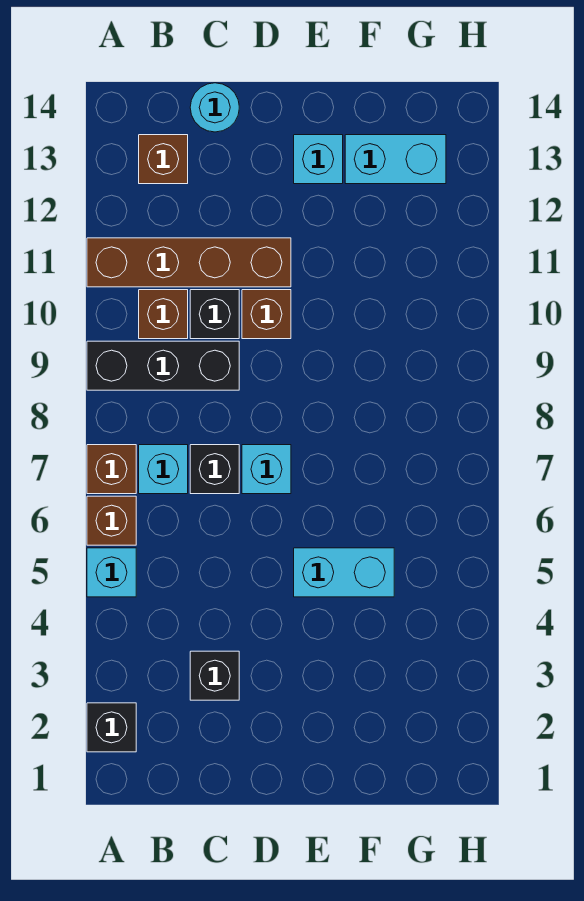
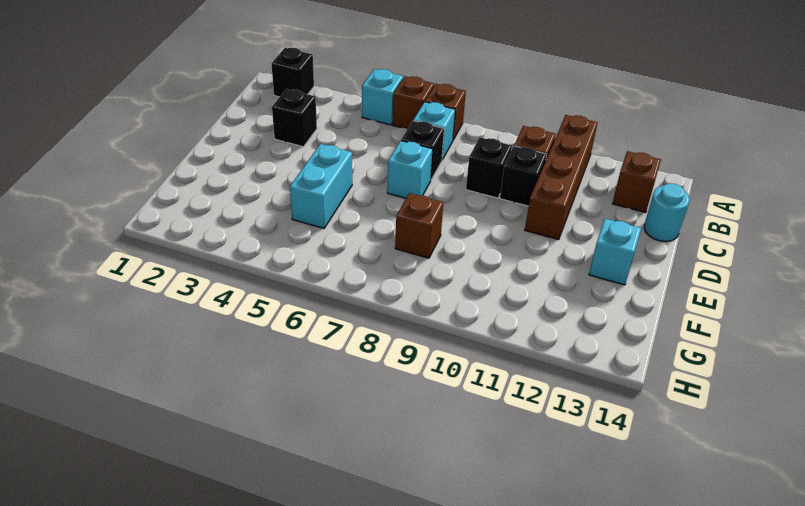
black brick A9:C9 level 1 -> black brick C9 level 1
brown brick D10 level 1 -> brown brick F8 level 1
cyan brick F13:G13 level 1 -> none

